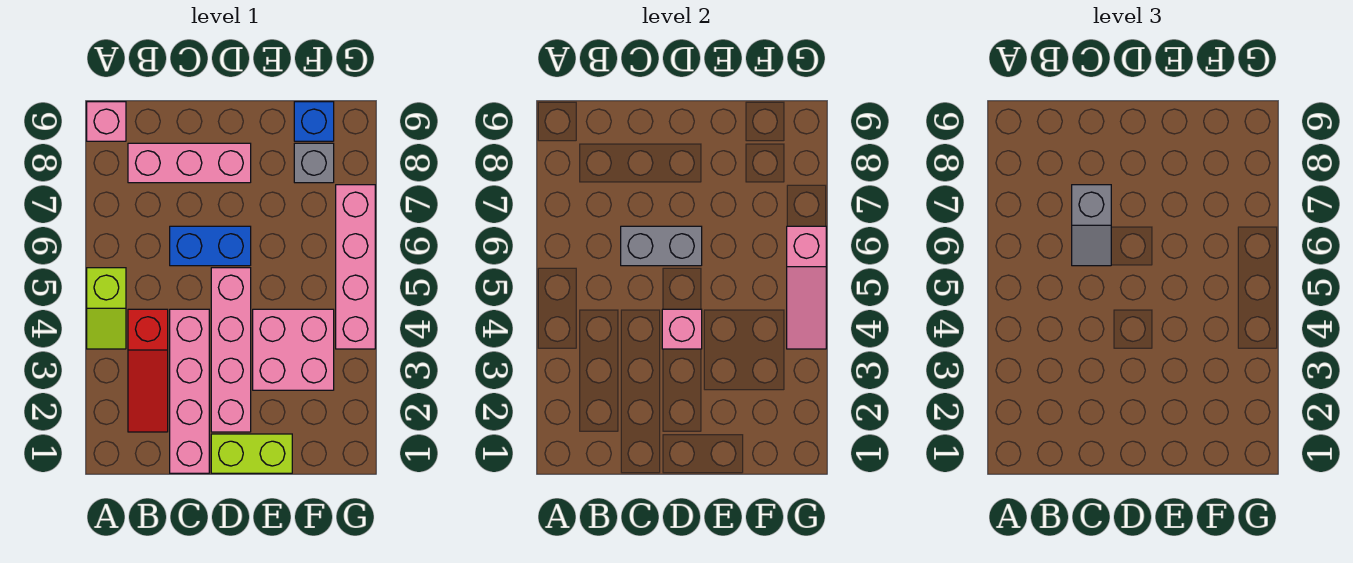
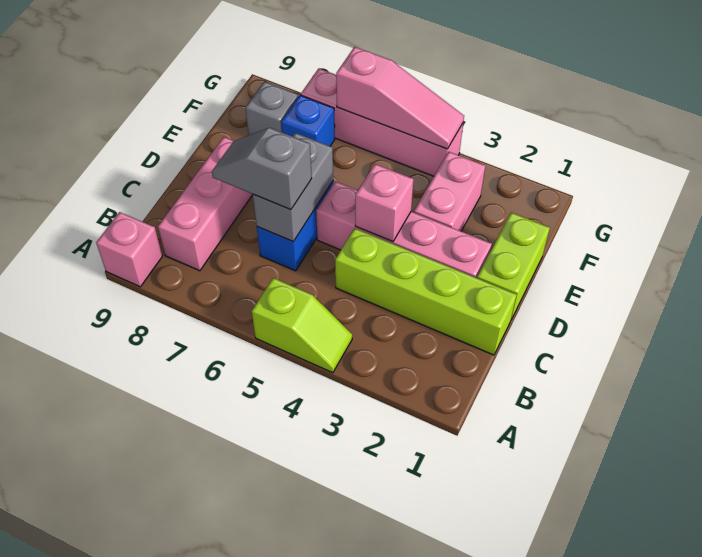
red slope B2:B4 level 1 top 4 -> none
pink brick C1:C4 level 1 -> lime brick C1:C4 level 1
grey slope C6:C7 level 3 top 7 -> grey slope C6:C7 level 3 top 6
pink brick E3:F4 level 1 -> pink brick E3:F3 level 1
blue brick F9 level 1 -> blue brick F7 level 1

